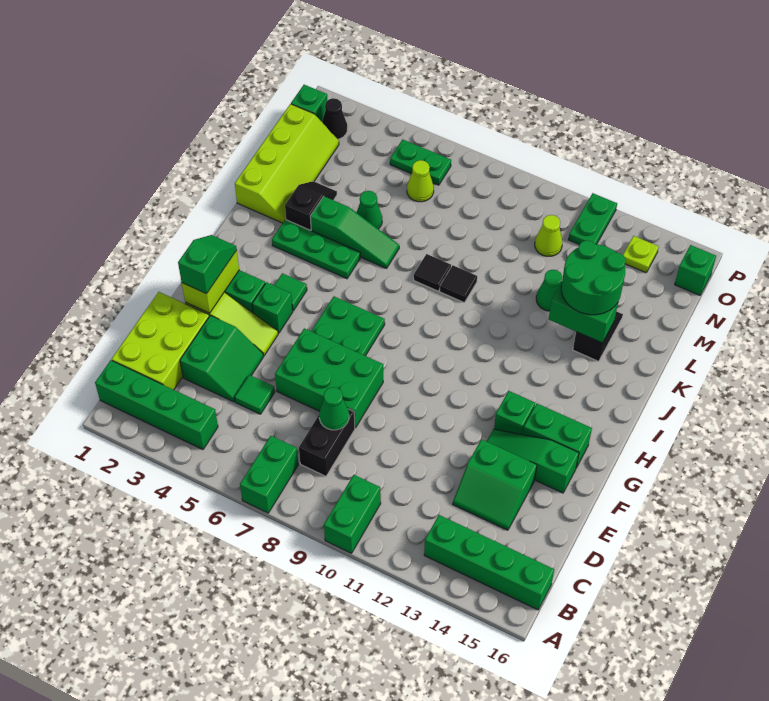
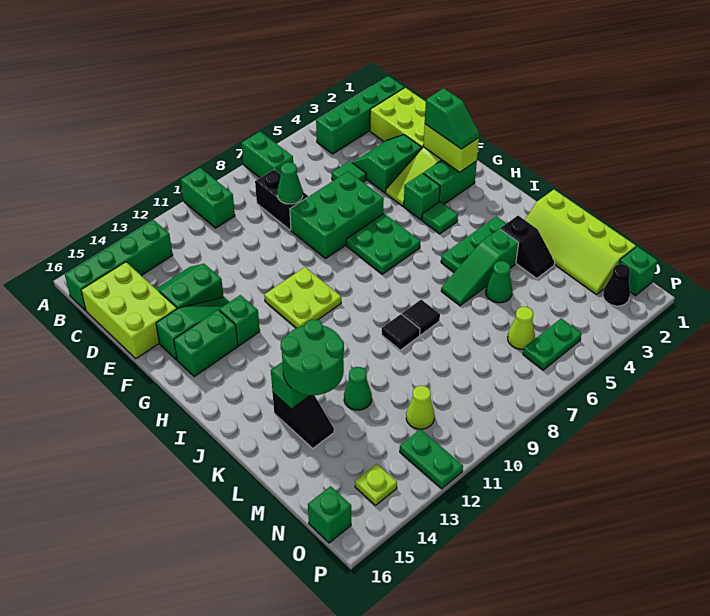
none -> lime brick C15:E16 level 1
green slope D3:E4 level 1 top 3 -> green slope D3:E4 level 1 top E
none -> lime plate G10:H11 level 1

